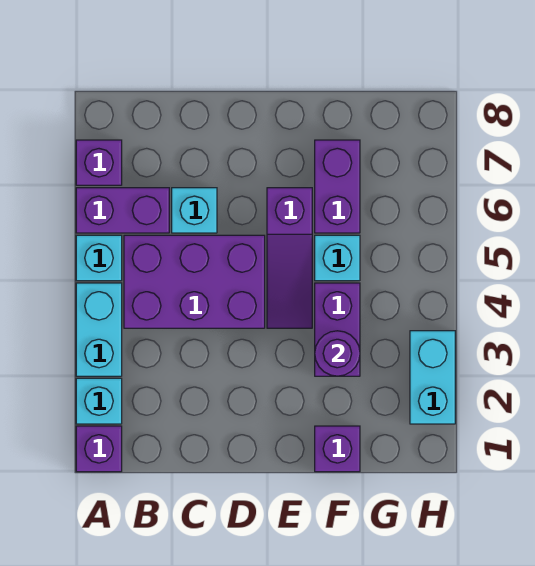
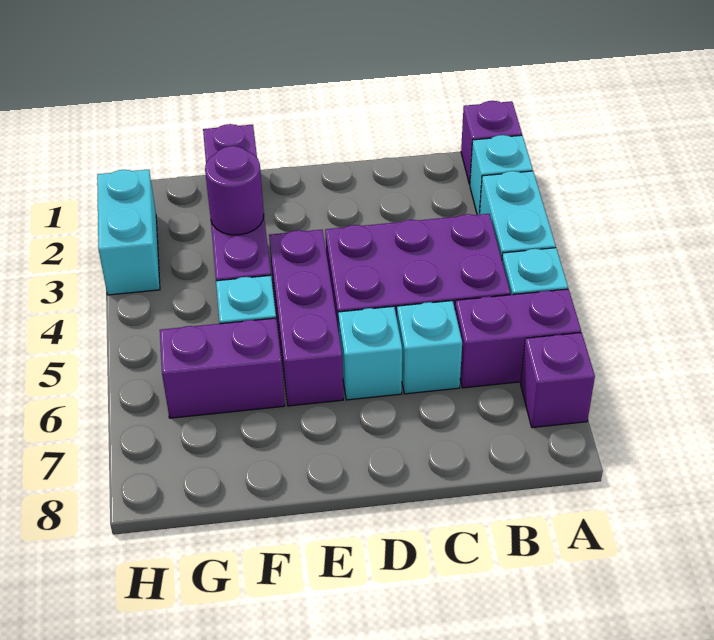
none -> cyan brick D6 level 1
purple slope E4:E6 level 1 top 6 -> purple brick E4:E6 level 1
purple brick F6:F7 level 1 -> purple brick F6:G6 level 1

